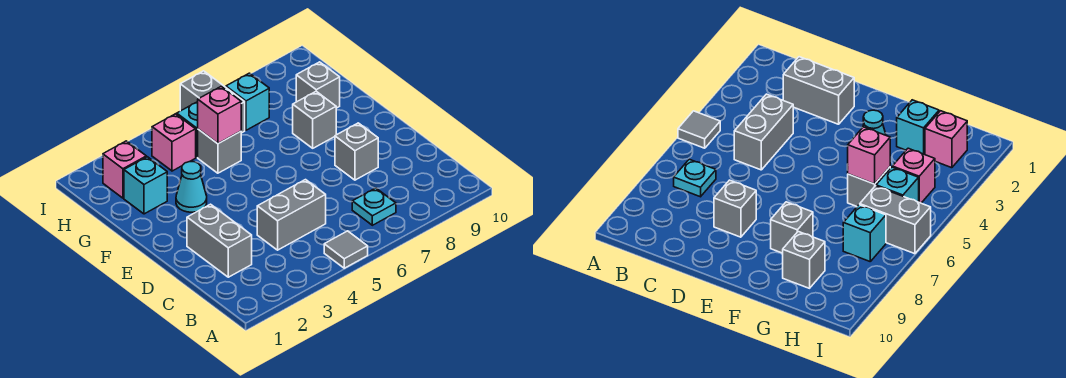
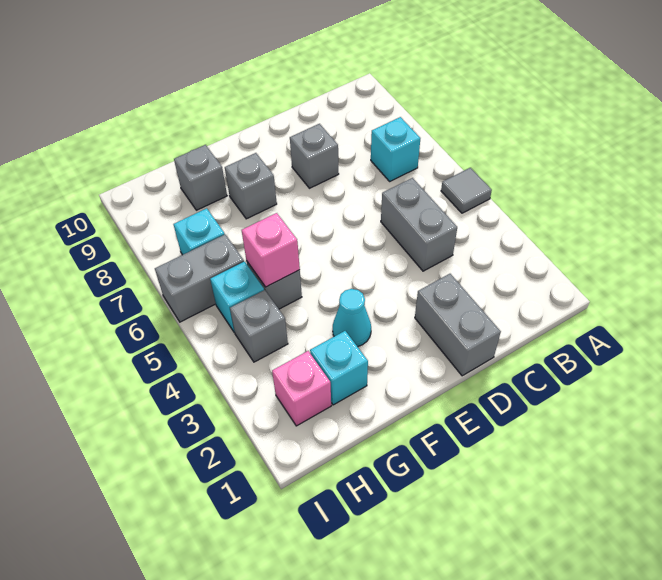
cyan plate B7 level 1 -> cyan brick B7 level 1
grey brick C2:D2 level 1 -> grey brick D1:D2 level 1
pink brick H4 level 1 -> grey brick H4 level 1

